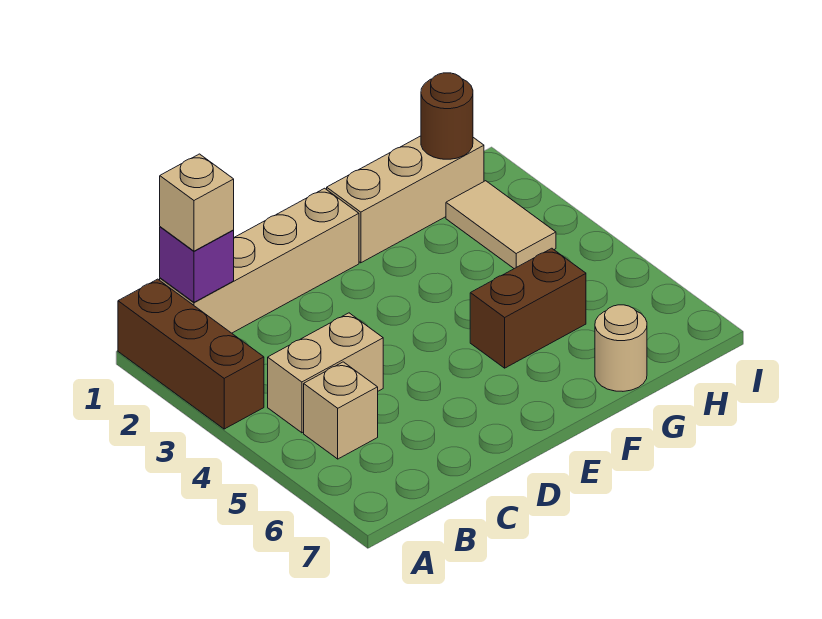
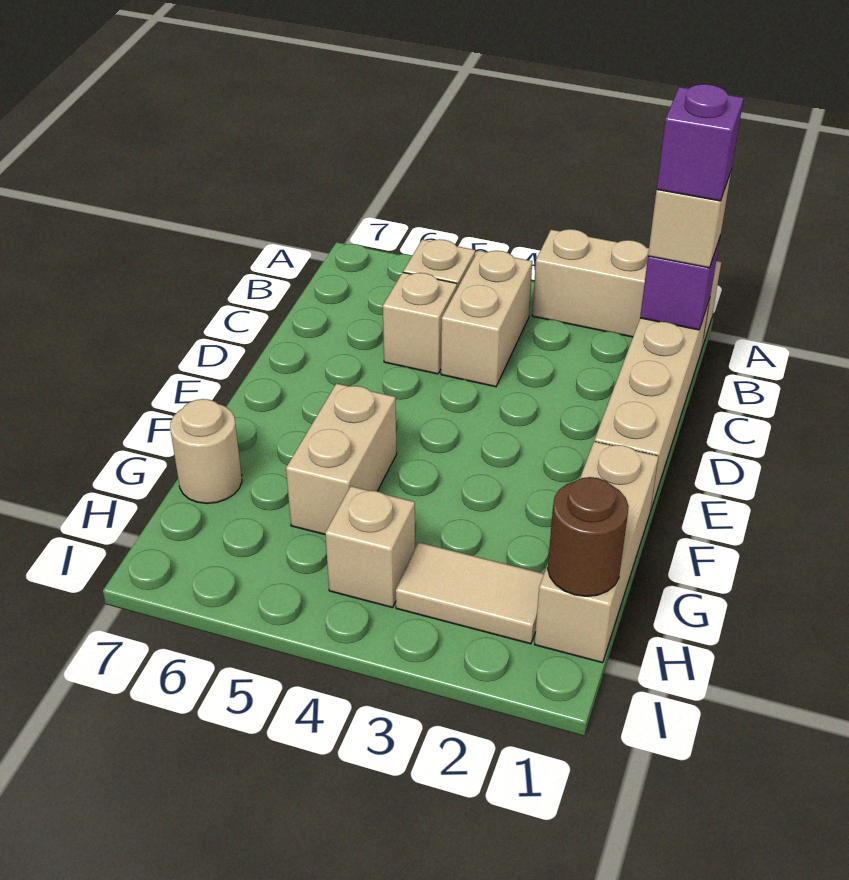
brown brick A1:A3 level 1 -> tan brick A1:A3 level 1
none -> purple brick B1 level 4
none -> tan brick C5 level 1
brown brick F5:G5 level 1 -> tan brick F5:G5 level 1
none -> tan brick H4 level 1

